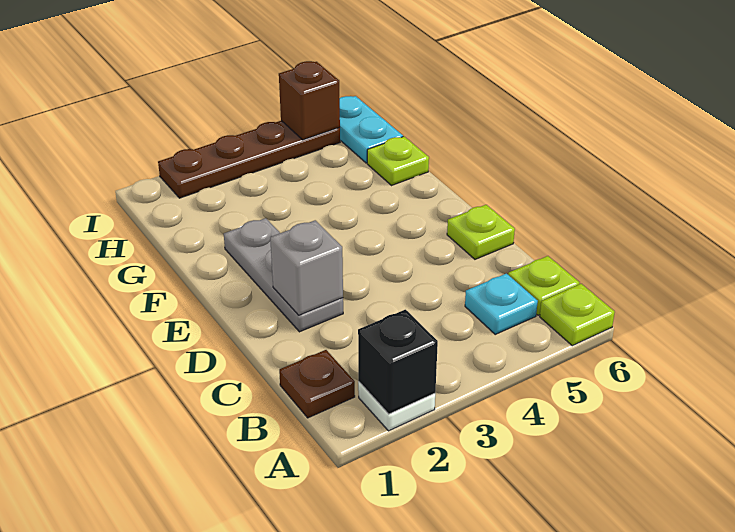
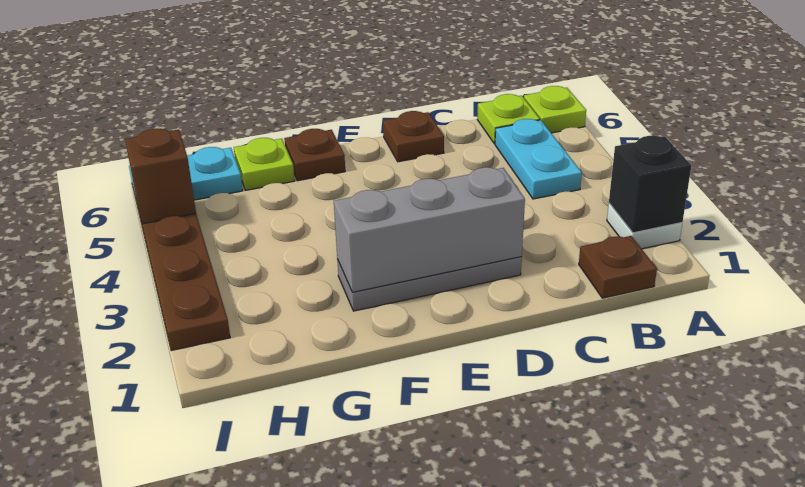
cyan plate B5 level 1 -> cyan plate B4:B5 level 1
grey brick D2 level 2 -> grey brick D2:F2 level 2
lime plate D6 level 1 -> brown plate D6 level 1
none -> brown plate F6 level 1

